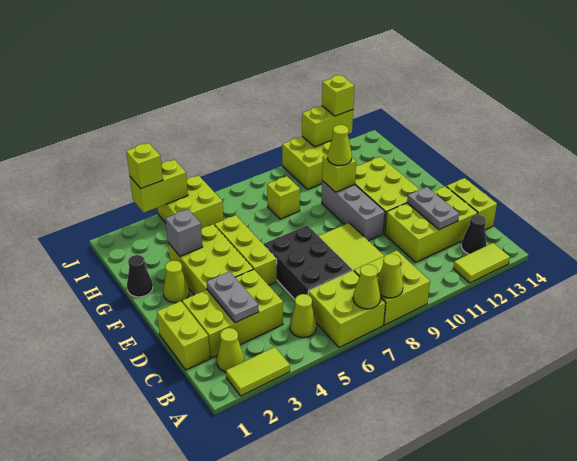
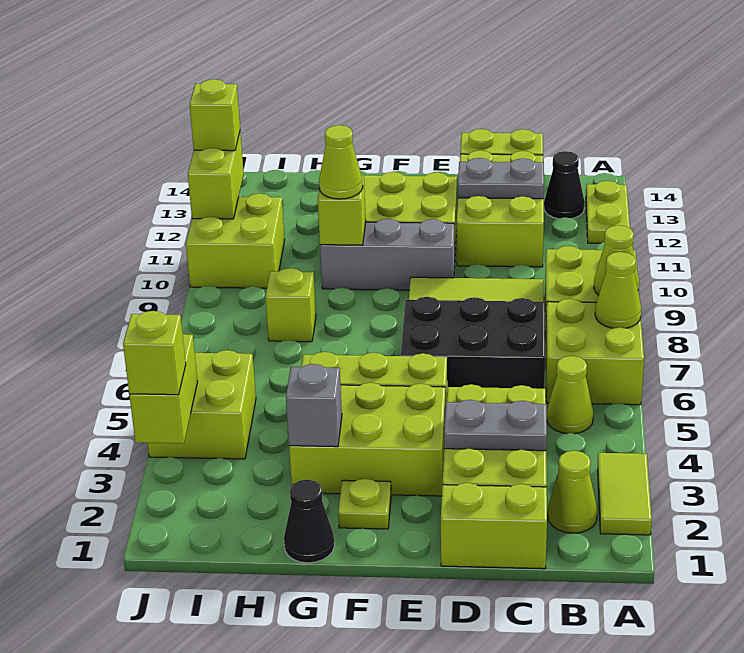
lime tile A12:A13 level 1 -> lime plate A12:A13 level 1
lime cone F2 level 1 -> lime plate F2 level 1

